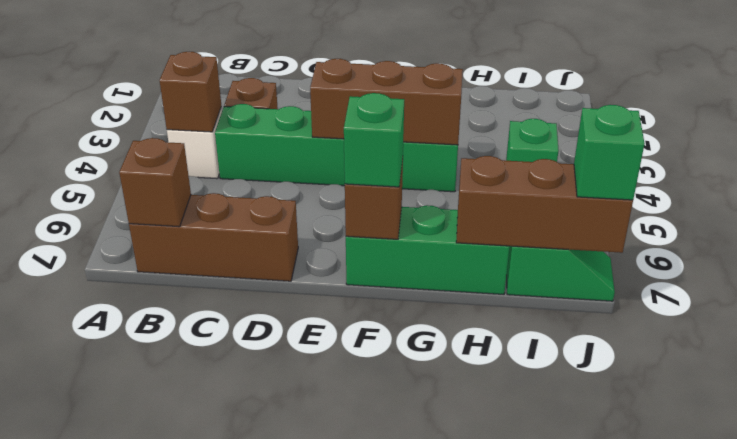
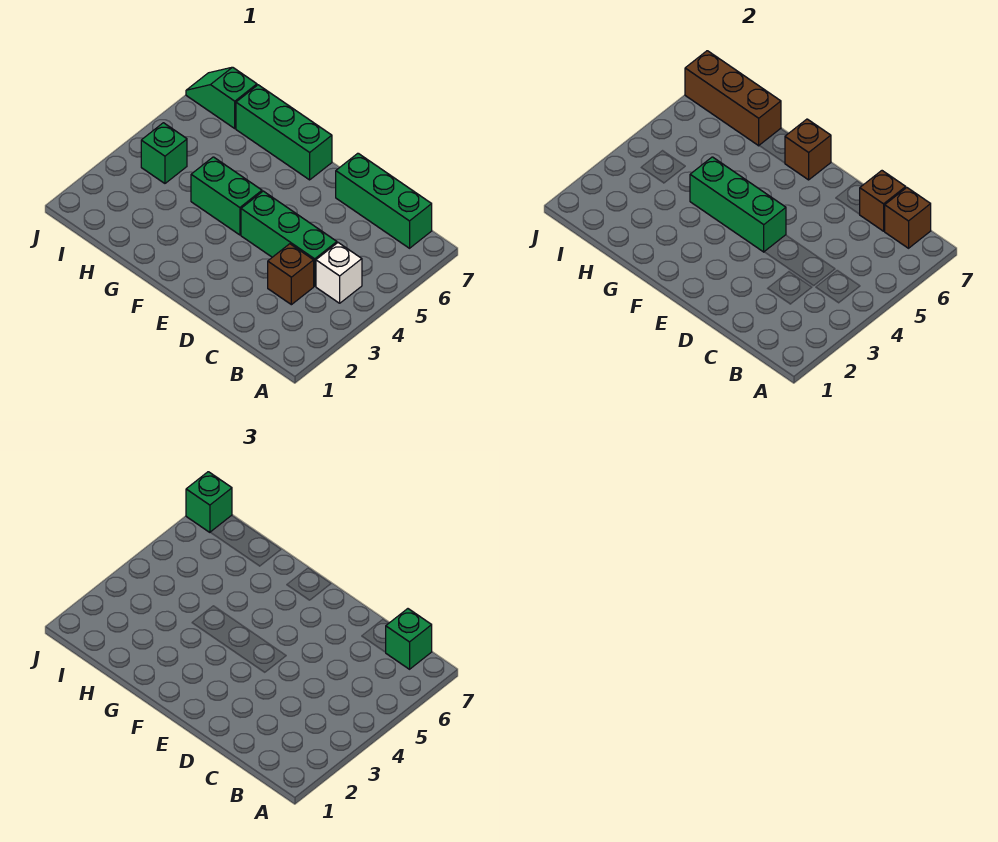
brown brick B4 level 2 -> brown brick C7 level 2
brown brick B7:D7 level 1 -> green brick B7:D7 level 1
brown brick E4:G4 level 2 -> green brick E4:G4 level 2
green brick F7 level 3 -> green brick B7 level 3

